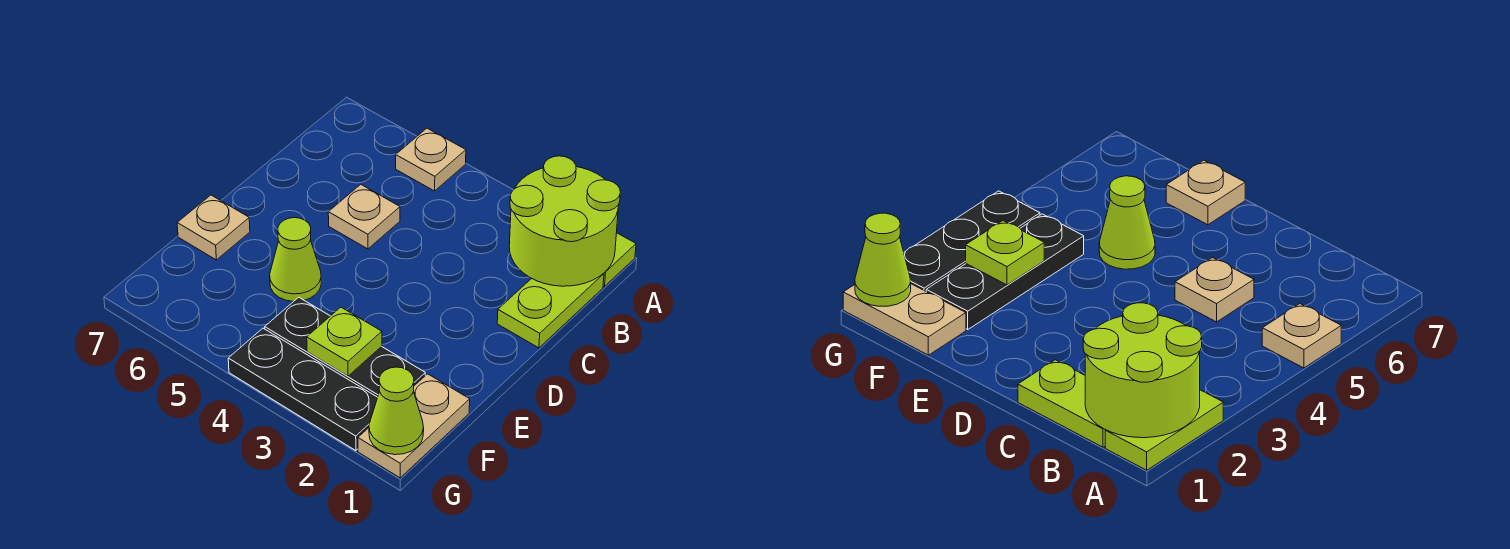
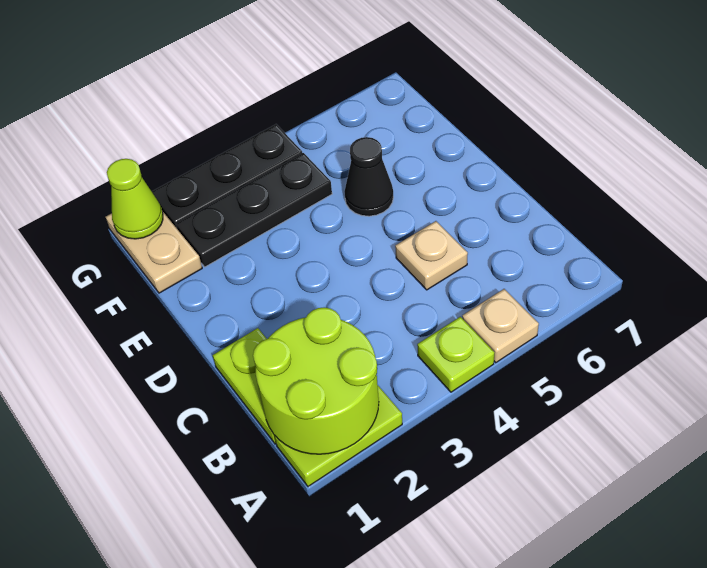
lime cone E5 level 1 -> black cone E5 level 1
tan plate E7 level 1 -> none
lime plate F3 level 2 -> lime plate A4 level 1

